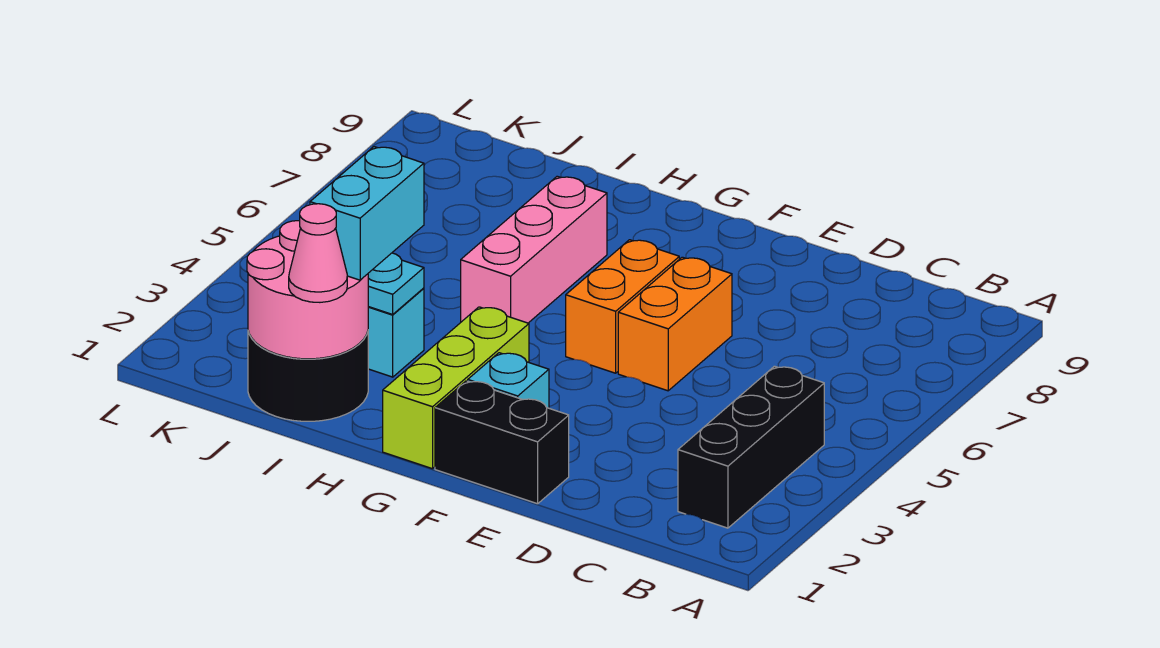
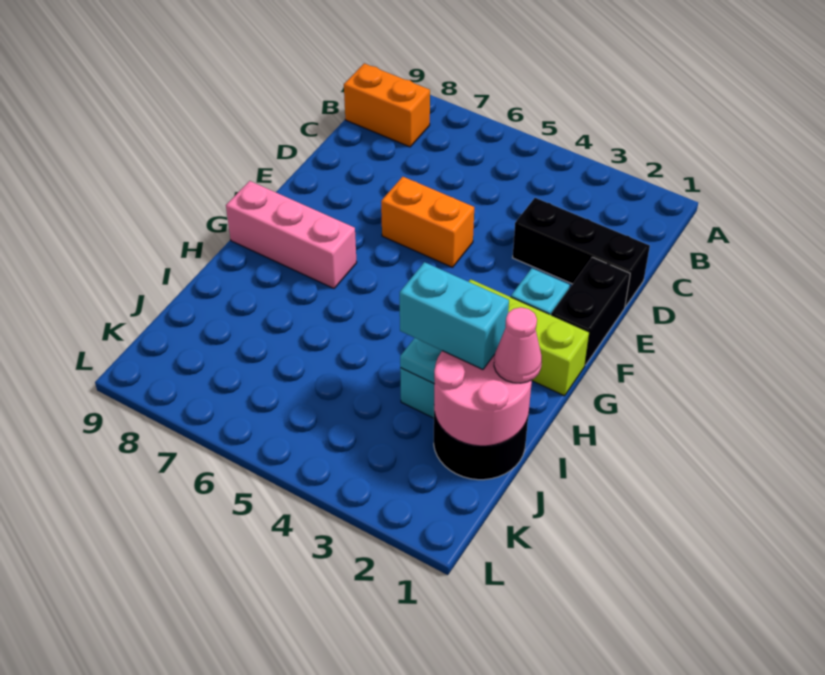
black brick B2:B4 level 1 -> black brick D1:D3 level 1
orange brick F5:F6 level 1 -> orange brick B8:B9 level 1
pink brick H5:H7 level 1 -> pink brick G7:G9 level 1

